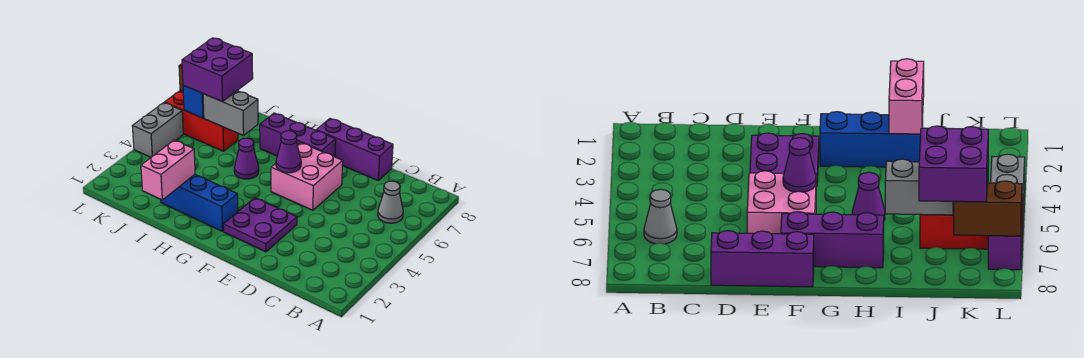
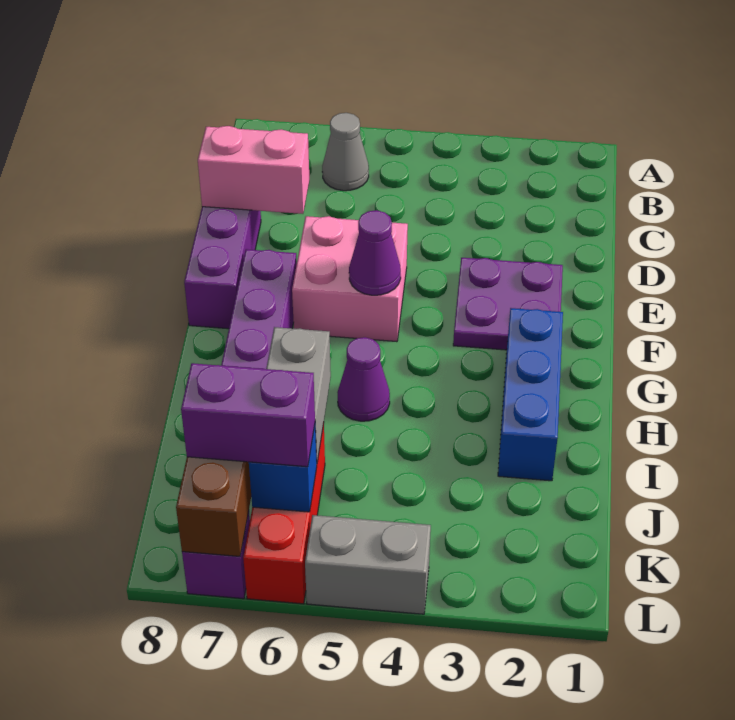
pink brick I1:I2 level 2 -> pink brick D7:D8 level 2
purple brick J6:K7 level 3 -> purple brick K6:K7 level 3

